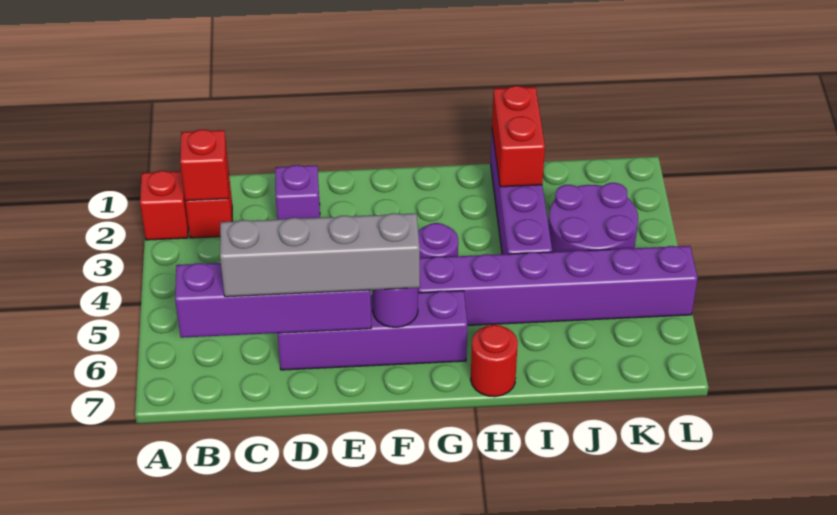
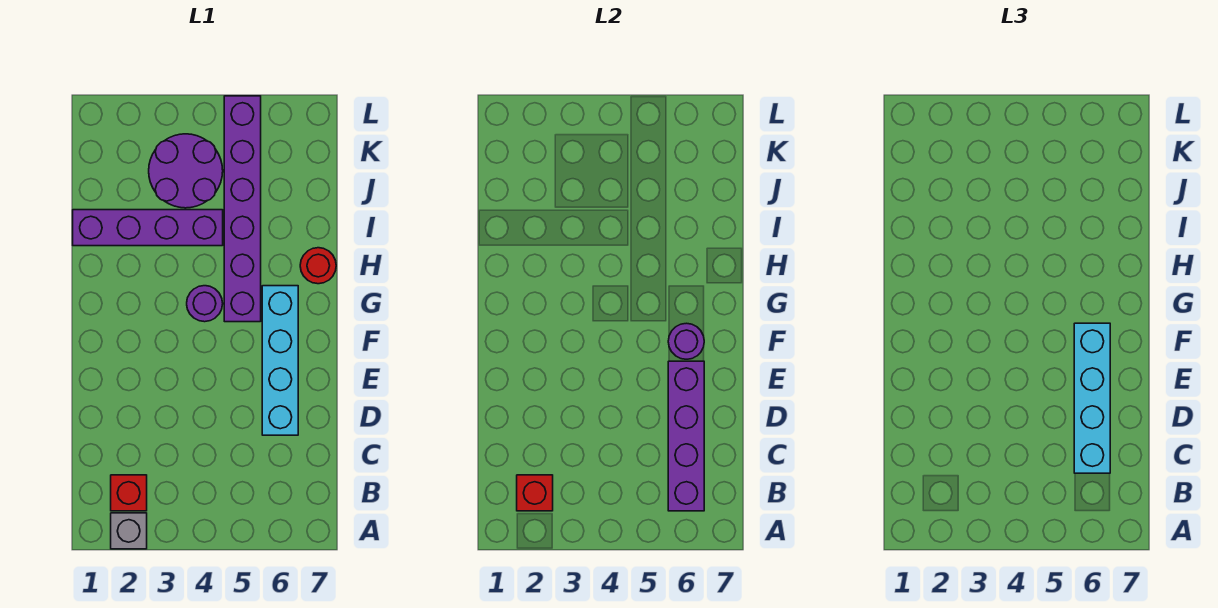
red brick A2 level 1 -> grey brick A2 level 1
grey brick C6:F6 level 3 -> cyan brick C6:F6 level 3
purple brick D2 level 1 -> none
purple brick D6:G6 level 1 -> cyan brick D6:G6 level 1
red brick I1:I2 level 2 -> none

